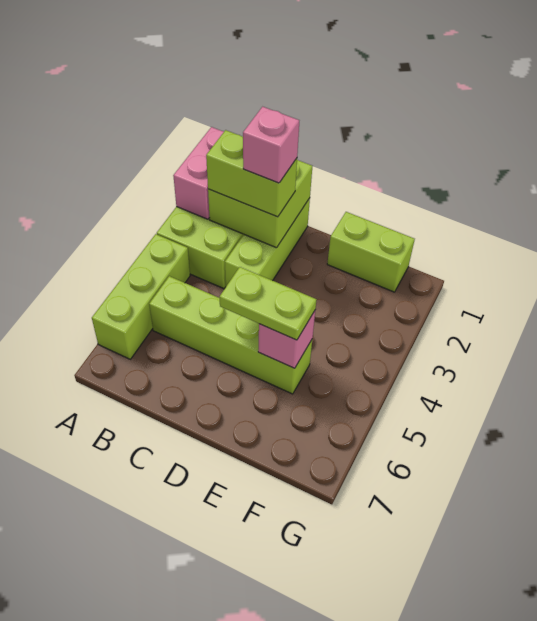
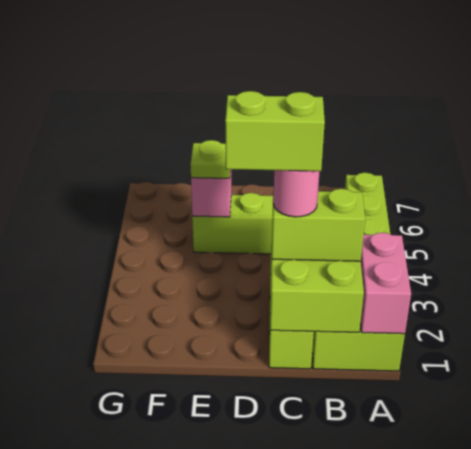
pink brick C2 level 4 -> pink round brick C2 level 4
lime plate D5:E5 level 3 -> lime plate E5 level 3
lime brick E1:F1 level 1 -> lime brick C2:D2 level 5

